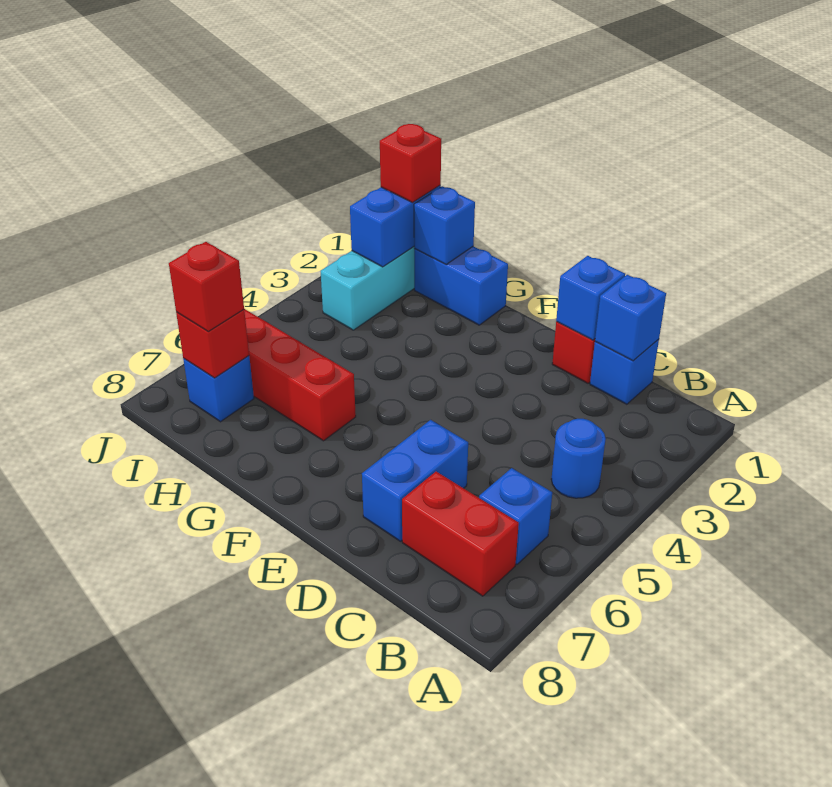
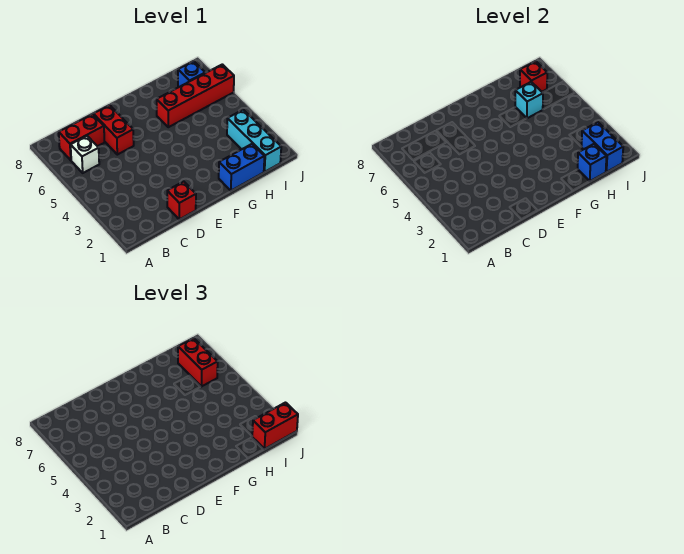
blue round brick B4 level 1 -> none
blue brick B6 level 1 -> white brick B6 level 1
blue brick C1 level 1 -> none
blue brick C1 level 2 -> none
blue brick D1 level 2 -> none
blue brick D6:D7 level 1 -> red brick D6:D7 level 1
none -> cyan brick H6 level 2
red brick I1 level 3 -> red brick I1:J1 level 3
red brick I7 level 3 -> red brick I6:I7 level 3

